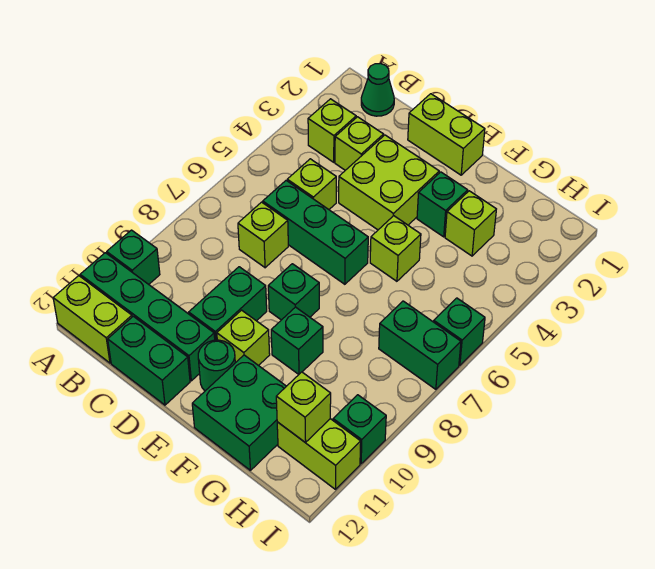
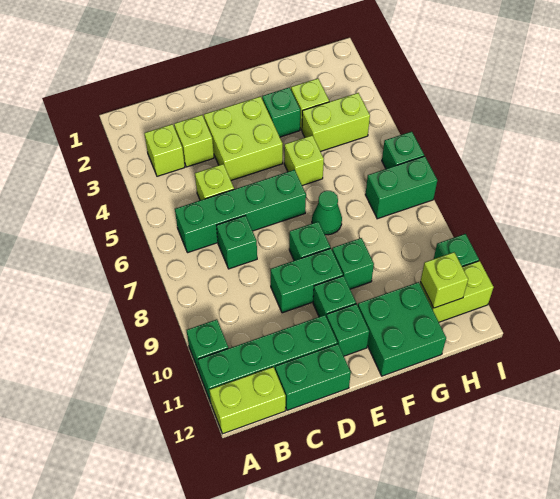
green cone B1 level 1 -> green cone F7 level 1
green brick C6:E6 level 1 -> green brick B6:E6 level 1
lime brick C7 level 1 -> green brick C7 level 1
lime brick D1:E1 level 1 -> lime brick G4:H4 level 1
green brick D9:D10 level 1 -> green brick D9:E9 level 1
lime brick E10 level 1 -> green brick E10 level 1
green round brick E11 level 1 -> green brick E11 level 1

